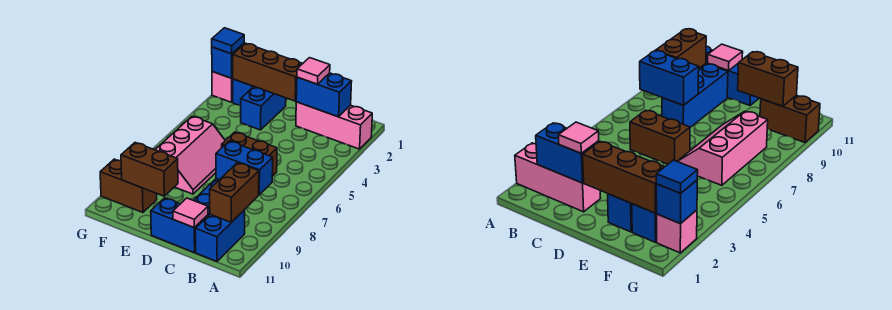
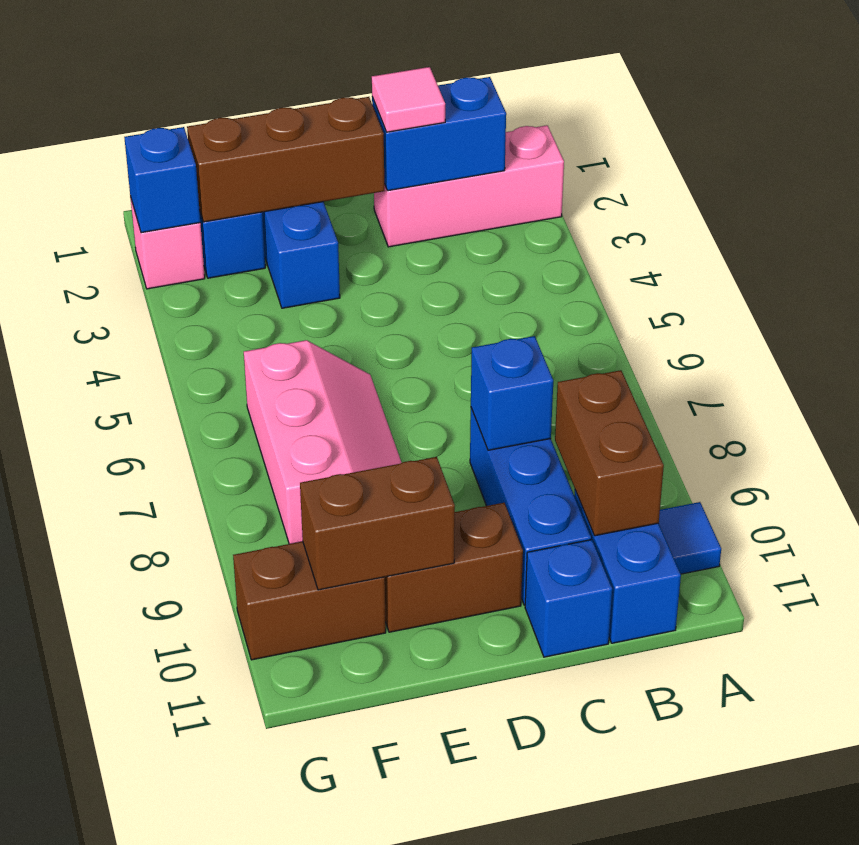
blue brick B8:C8 level 2 -> blue brick C8 level 2
brown brick C6:D6 level 1 -> brown brick D10:E10 level 1
blue brick C11:D11 level 1 -> blue brick C11 level 1
pink tile C11 level 2 -> none
blue tile G2 level 3 -> blue tile A10 level 1

